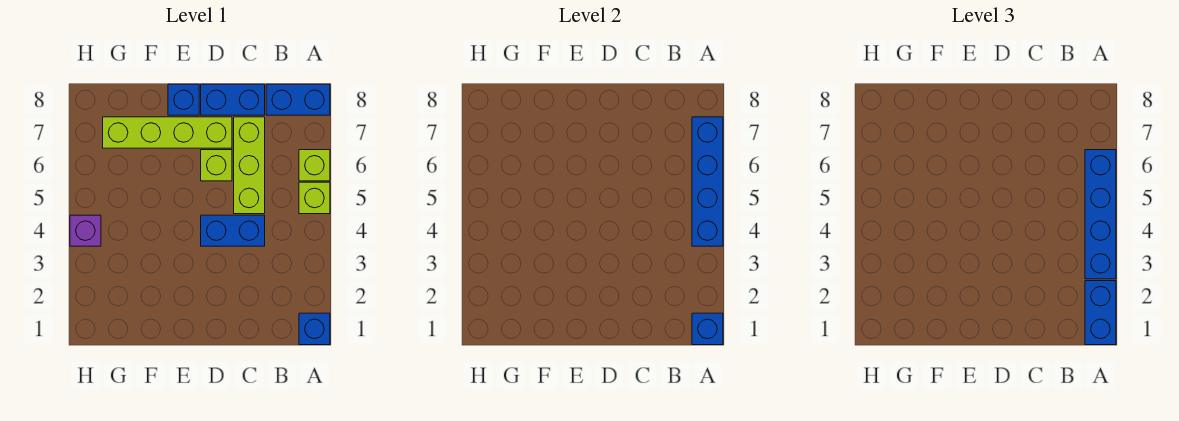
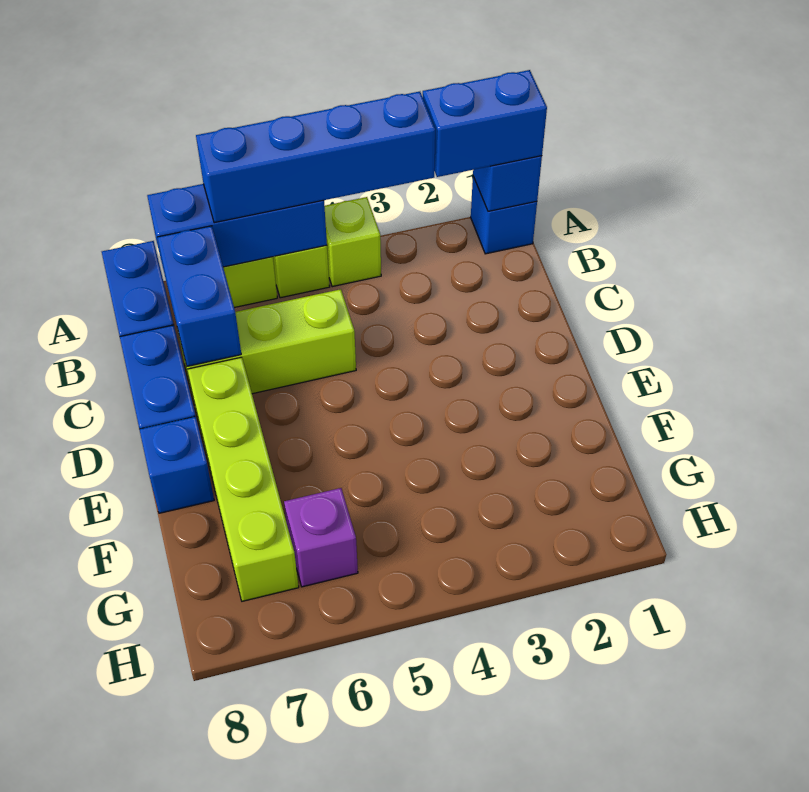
blue brick A4:A7 level 2 -> blue brick A5:A7 level 2
blue brick C4:D4 level 1 -> blue brick B7:C7 level 2
lime brick D6 level 1 -> lime brick A4 level 1
purple brick H4 level 1 -> purple brick G6 level 1

